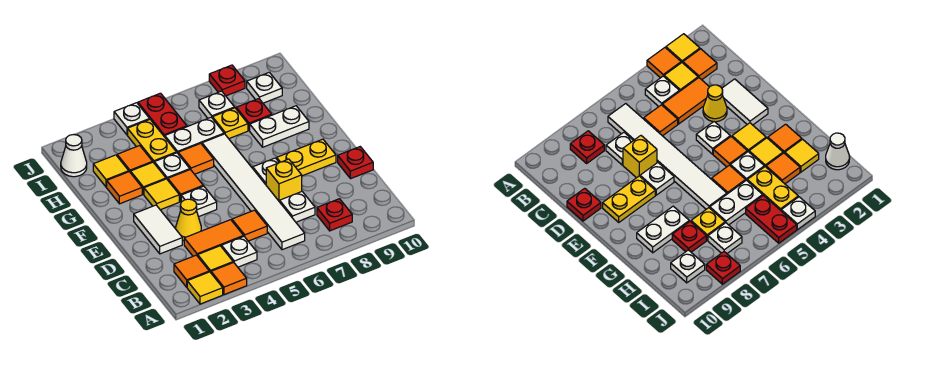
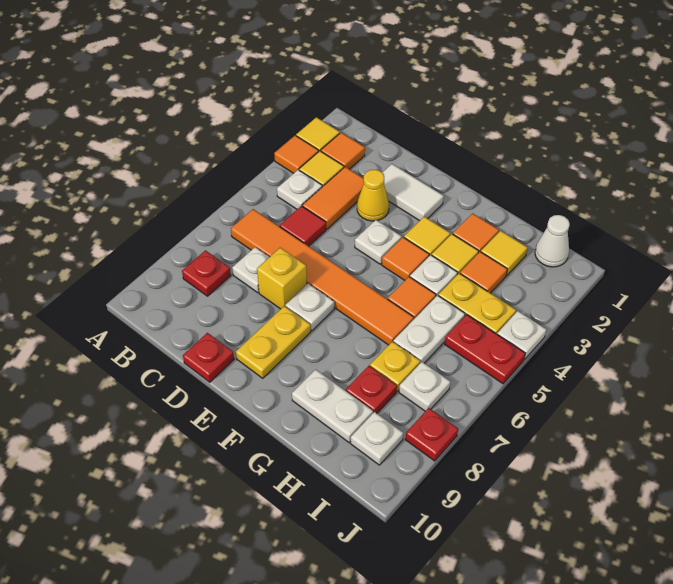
white tile B6:G6 level 1 -> orange tile B6:G6 level 1
orange tile C5 level 1 -> red tile C5 level 1
white plate G8:G9 level 1 -> white plate G9:H9 level 1

